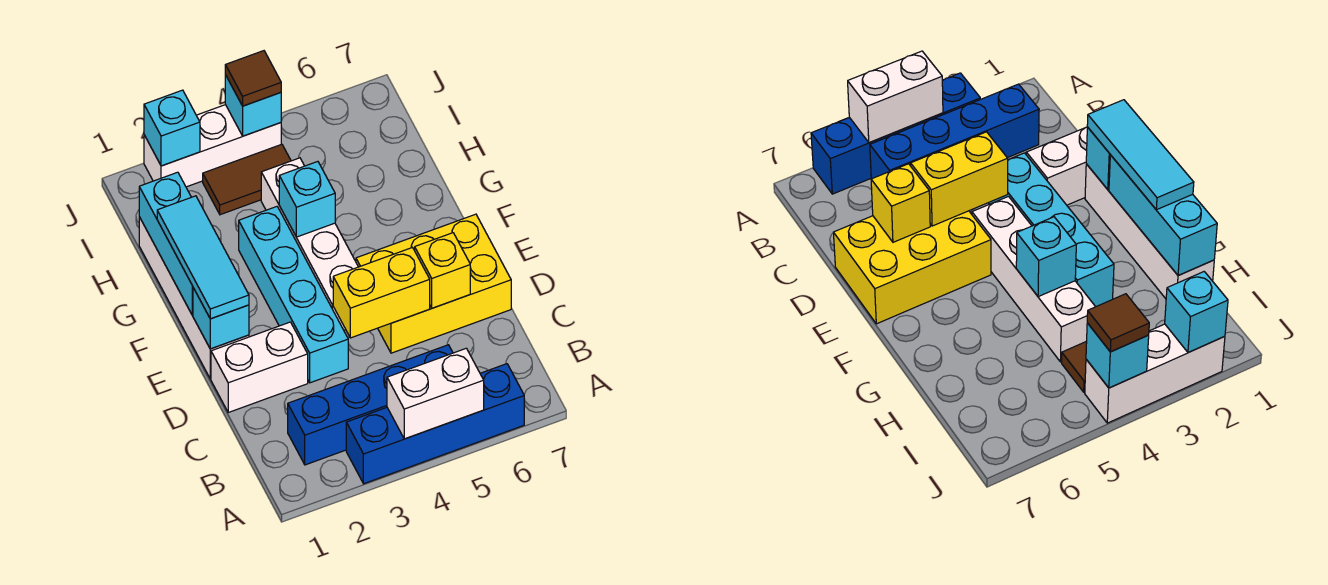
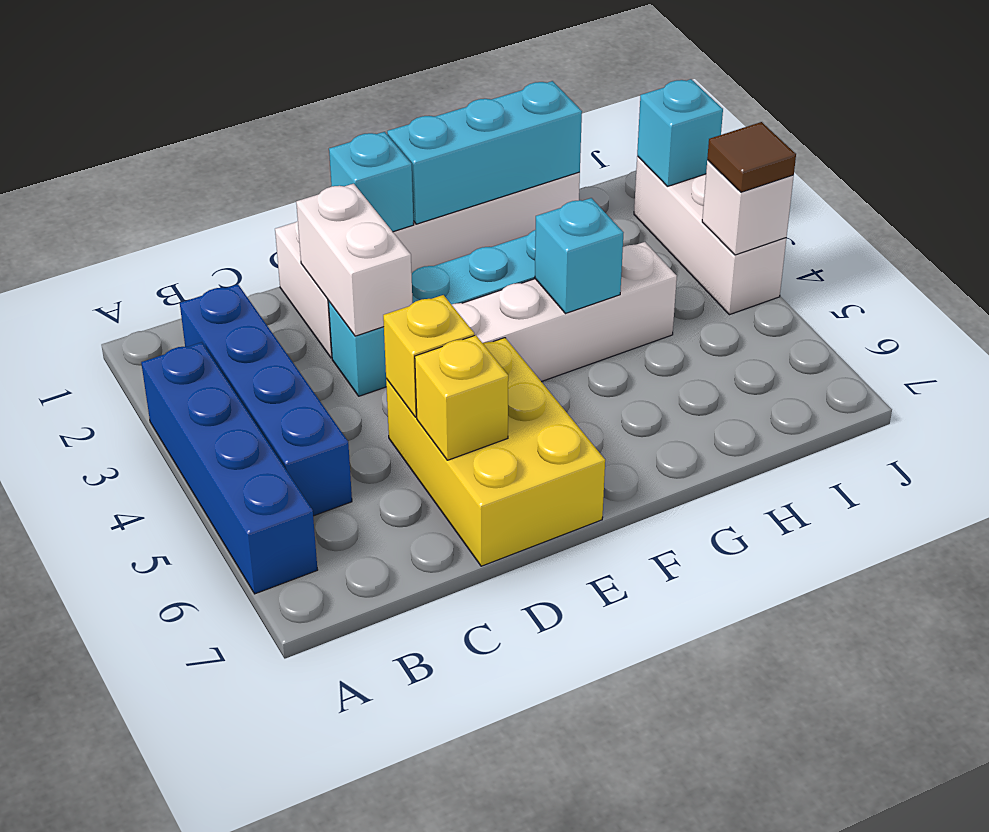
white brick A4:A5 level 2 -> white brick D2:D3 level 2
yellow brick D4:D5 level 2 -> yellow brick D5 level 2
cyan tile E1:G1 level 3 -> none
brown tile I3:I4 level 1 -> none
cyan brick J4 level 2 -> white brick J4 level 2

